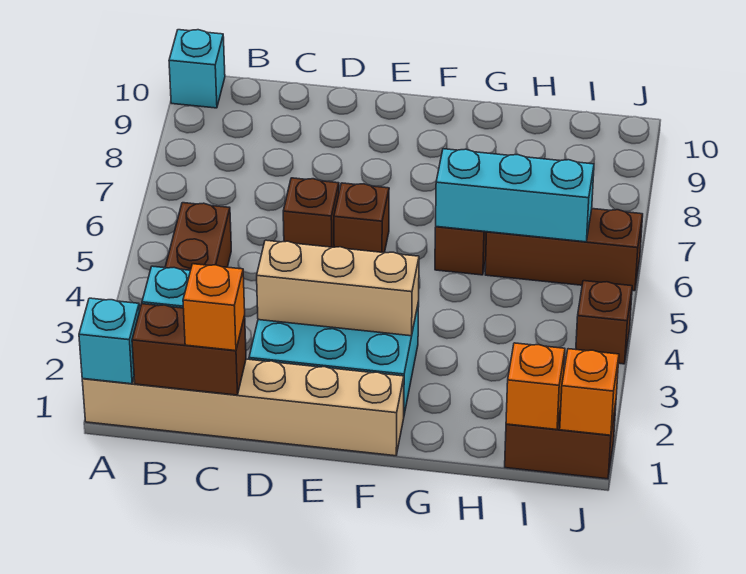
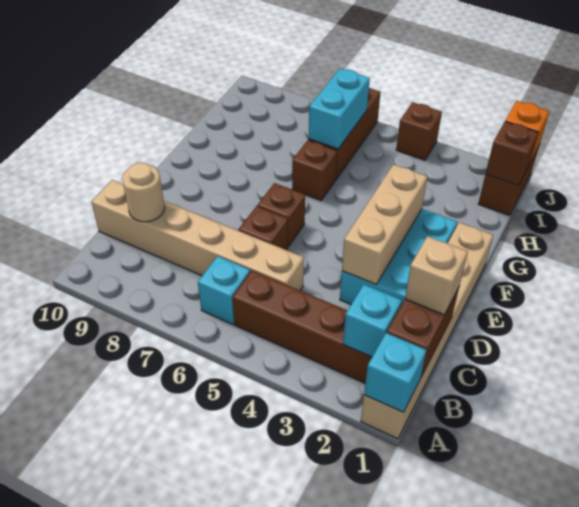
cyan brick A10 level 1 -> cyan brick B6 level 1
orange brick C1 level 3 -> tan brick C1 level 3
none -> tan brick C5:C10 level 1
none -> tan round brick C9 level 2
cyan brick G6:I6 level 2 -> cyan brick H6:I6 level 2
orange brick I1 level 2 -> brown brick I1 level 2

